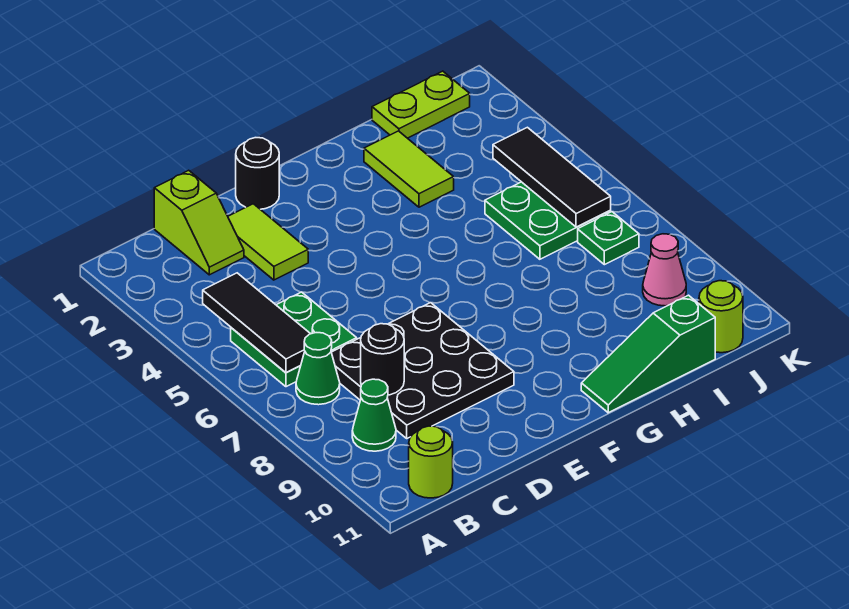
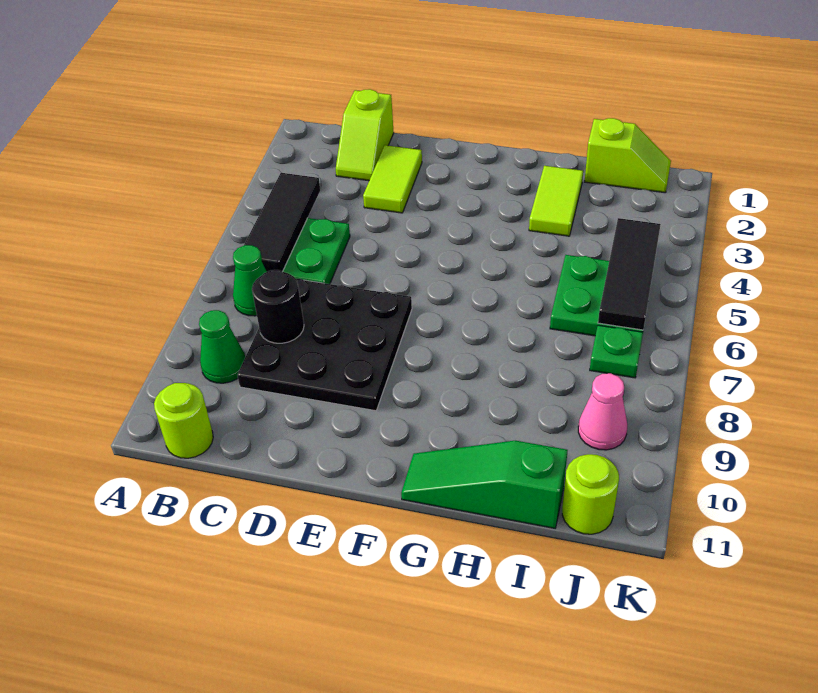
black round brick E1 level 1 -> none
lime plate I1:J1 level 1 -> lime slope I1:J1 level 1 top I

